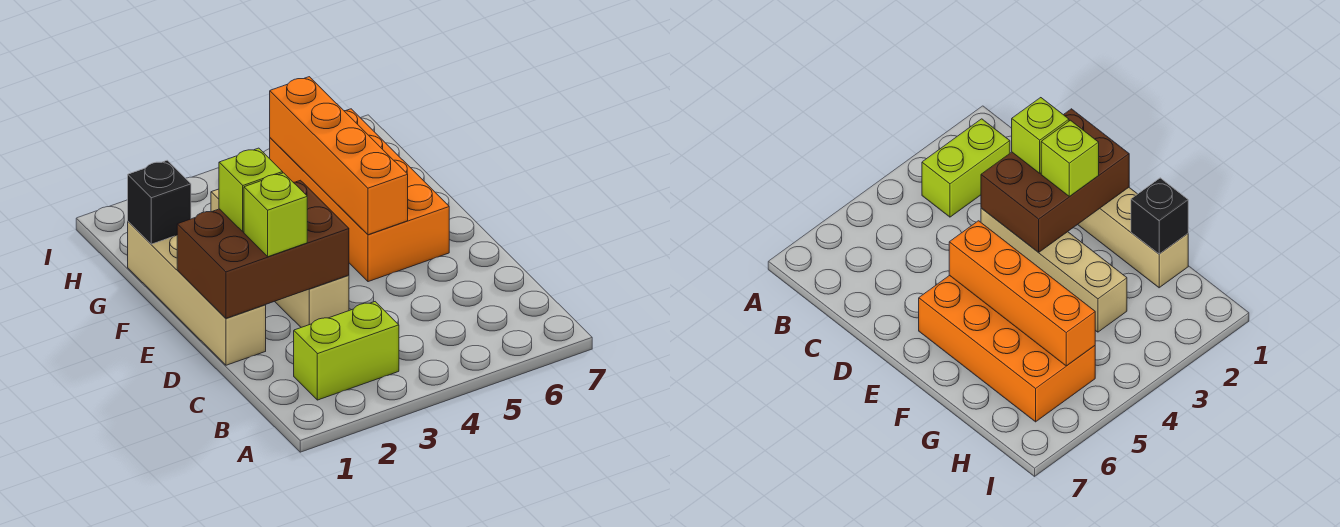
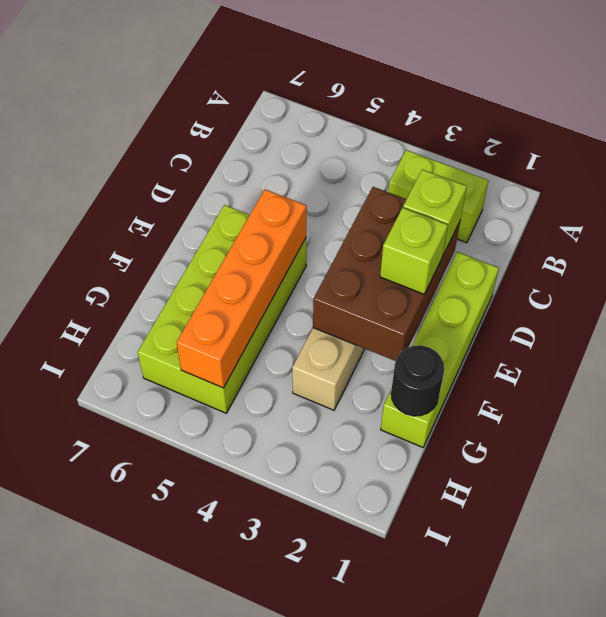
tan brick D1:G1 level 1 -> lime brick D1:G1 level 1
brown brick D1:E3 level 2 -> brown brick D2:F3 level 2
orange brick E5:H6 level 1 -> lime brick E5:H6 level 1
black brick G1 level 2 -> black round brick G1 level 2

